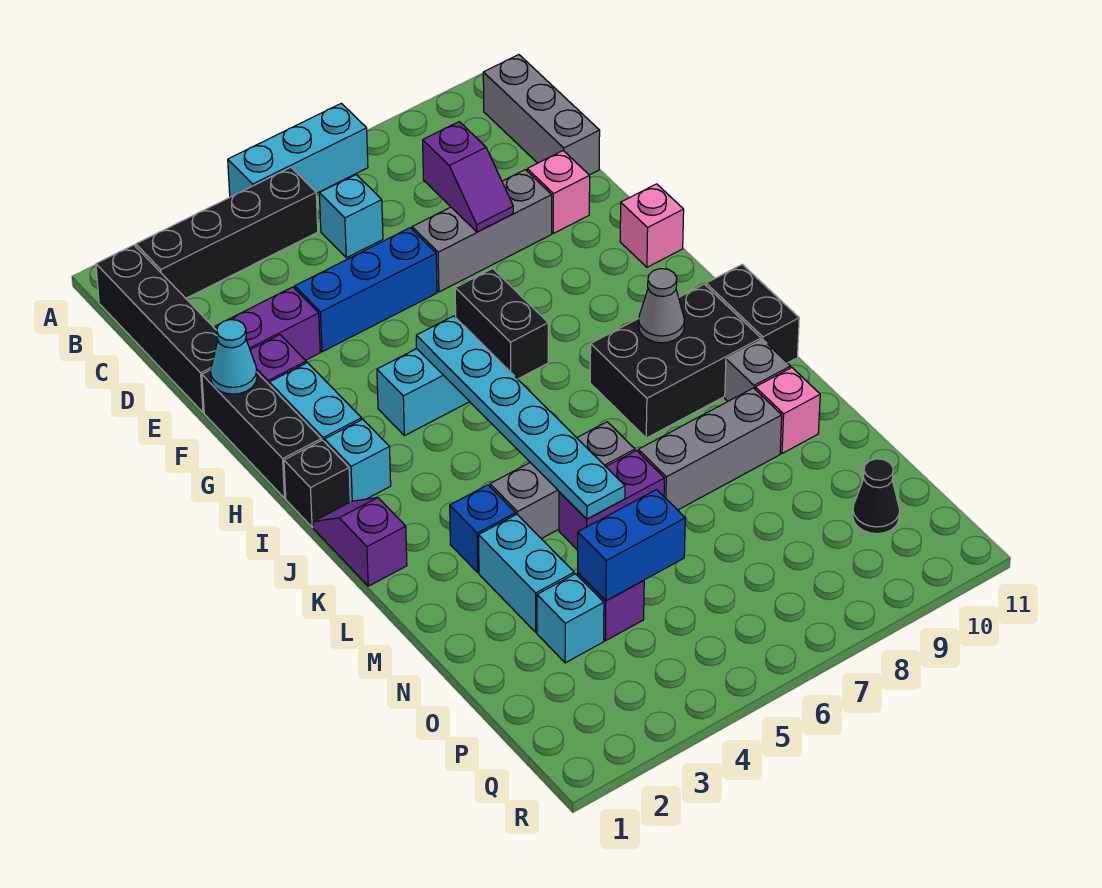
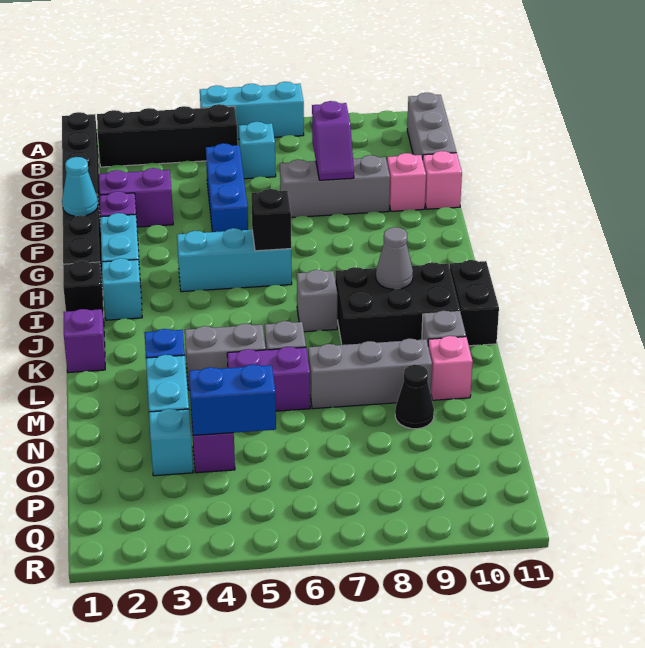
blue brick E4:E6 level 1 -> blue brick D5:F5 level 1
pink brick G11 level 1 -> pink brick E11 level 1
cyan plate H5:M5 level 2 -> none
black brick H6:I6 level 2 -> black brick H6 level 2
none -> grey brick J7 level 1
black cone P10 level 1 -> black cone N9 level 1

